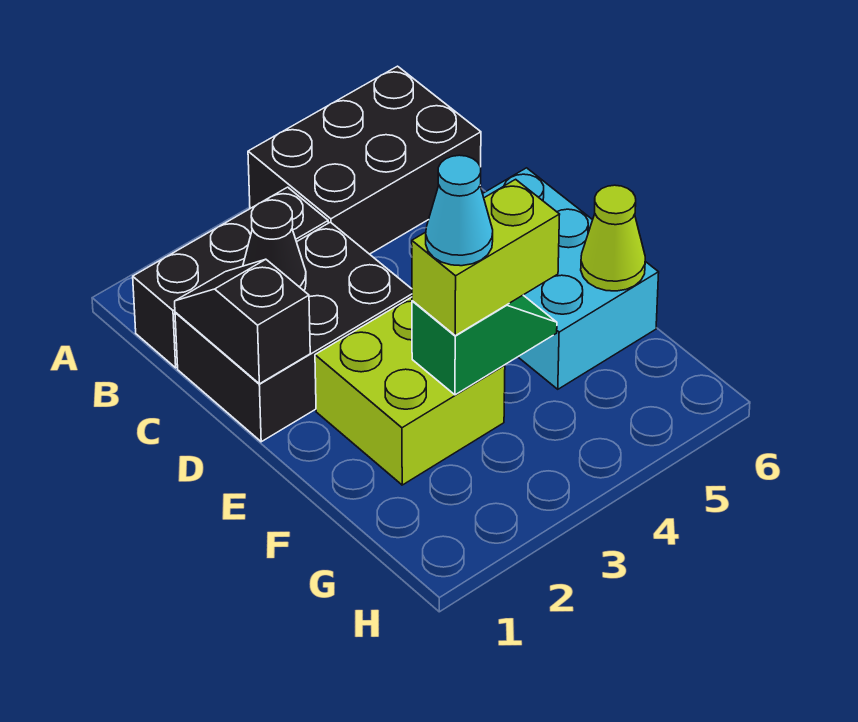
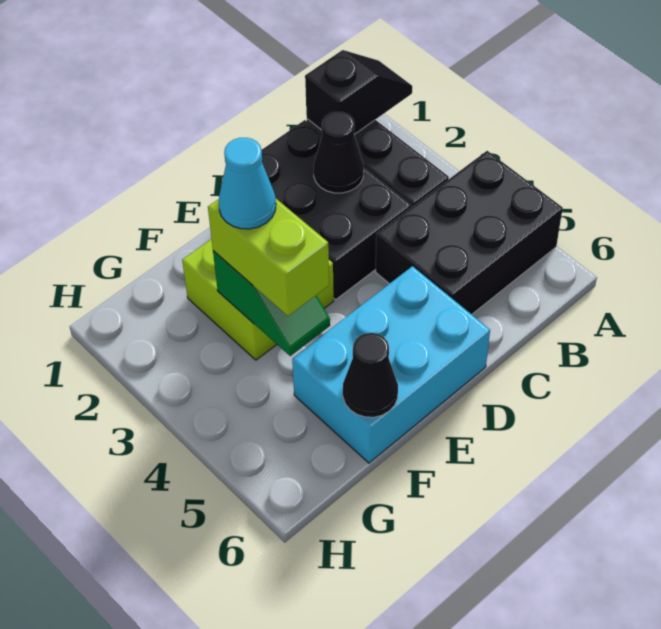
black brick A4:B6 level 1 -> black brick A4:C5 level 1
black slope C1:D1 level 2 top D -> black slope A1:B1 level 2 top B
lime cone F6 level 2 -> black cone F6 level 2

